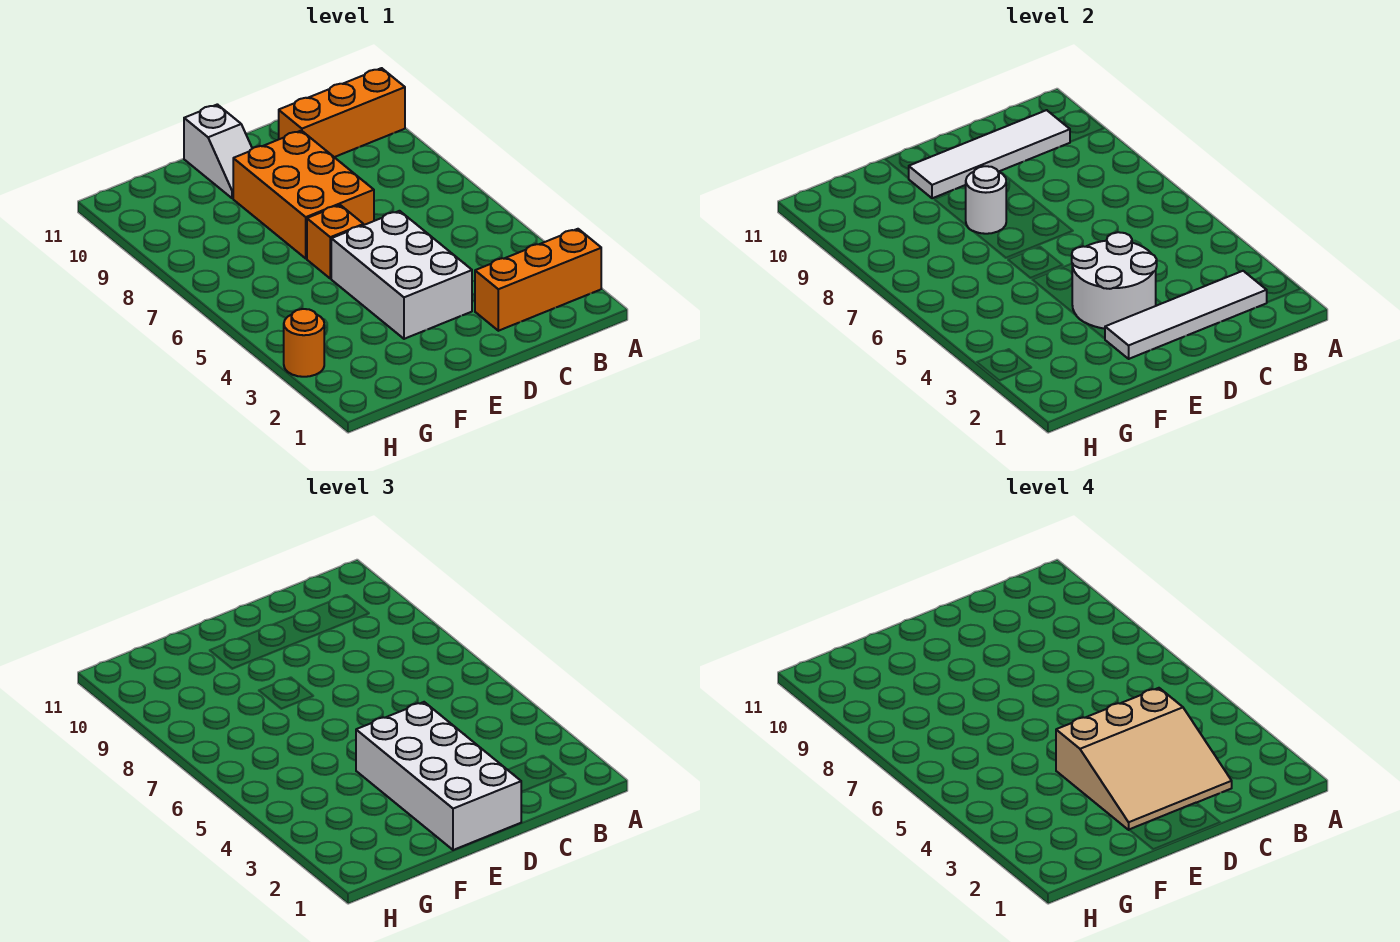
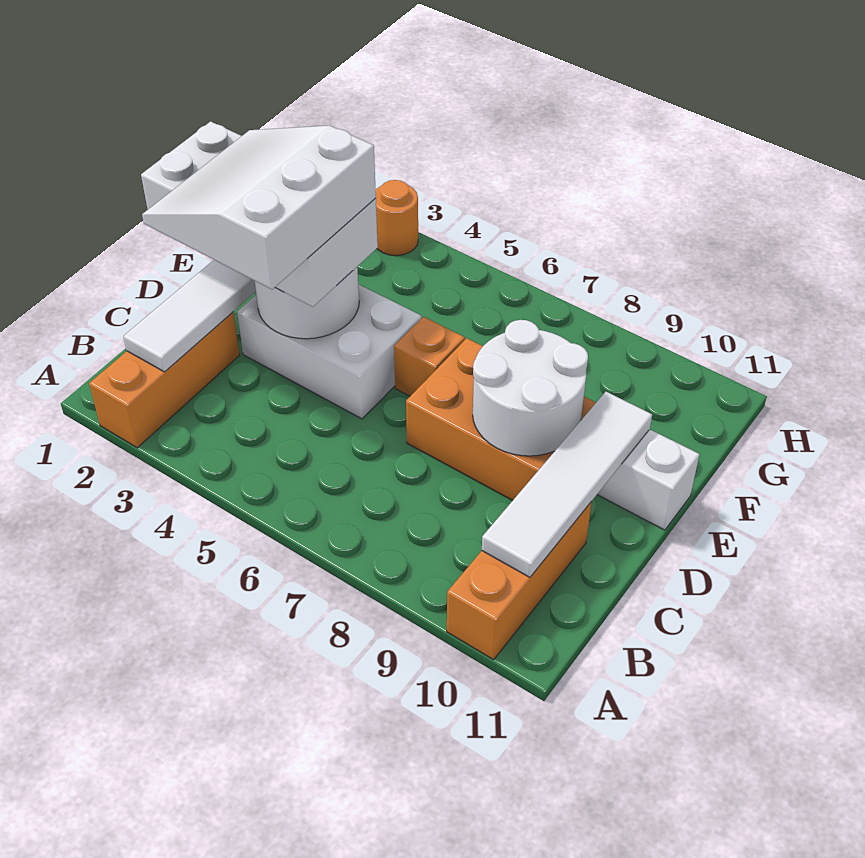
tan slope C2:E4 level 4 top 4 -> white slope C2:E4 level 4 top 4
white round brick E8 level 2 -> white round brick D8:E9 level 2

